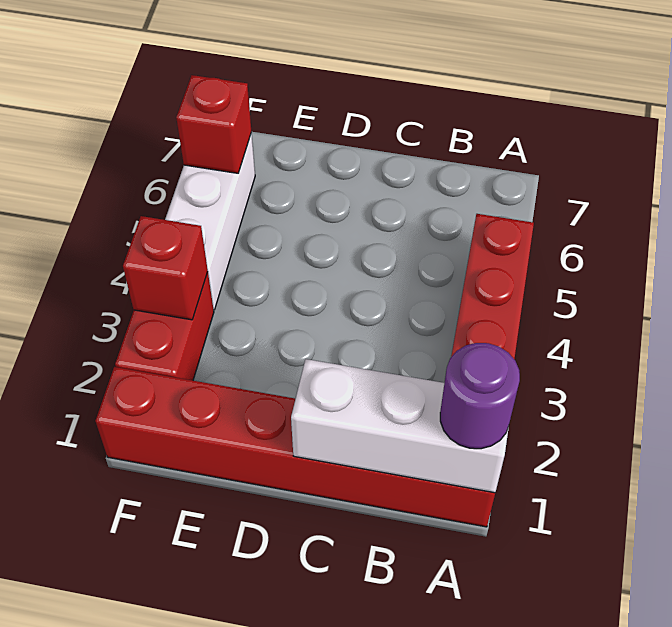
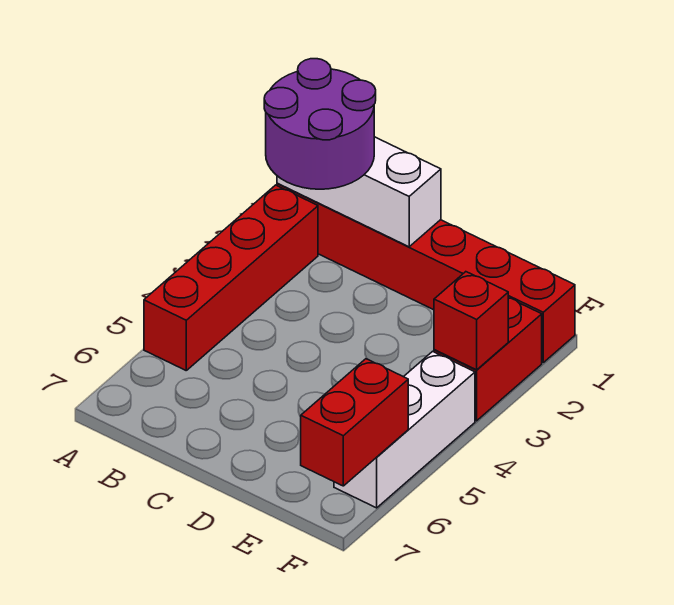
purple round brick A1 level 3 -> purple round brick A1:B2 level 3
red brick F6 level 2 -> red brick F6:F7 level 2

